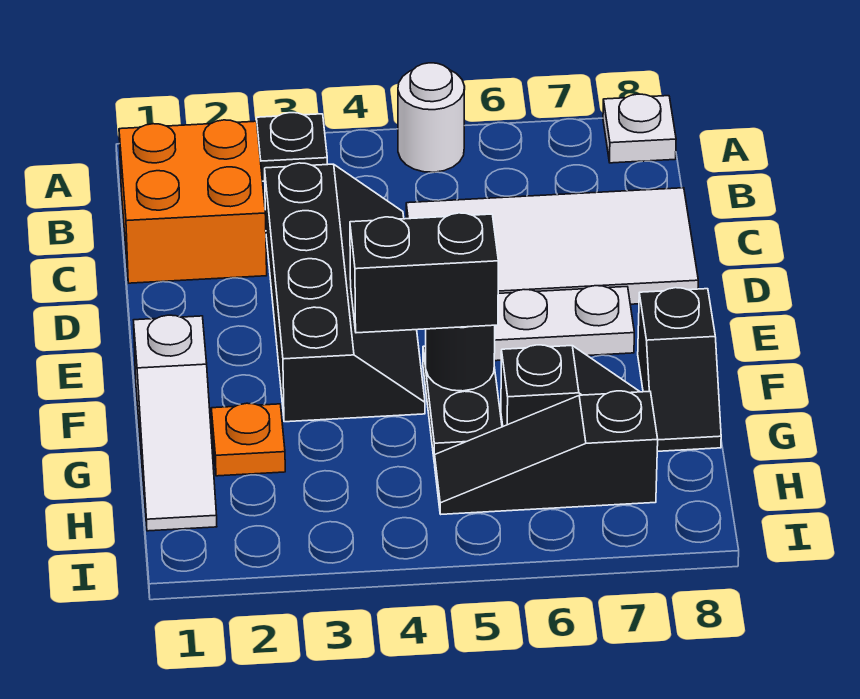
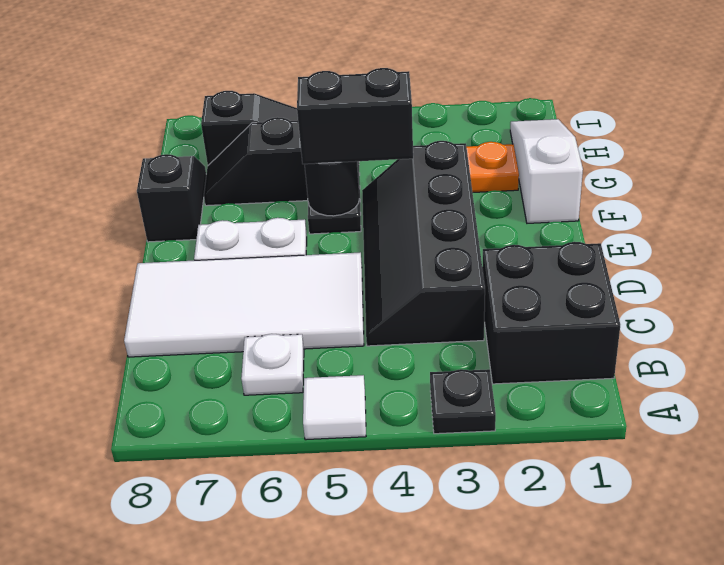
white round brick A5 level 1 -> white tile A5 level 1
white plate A8 level 1 -> white plate B6 level 1
orange brick B1:C2 level 1 -> black brick B1:C2 level 1

